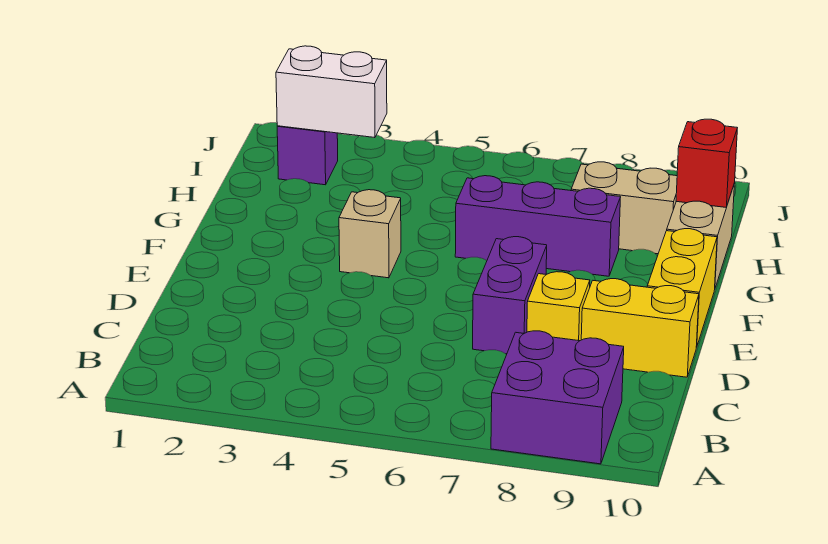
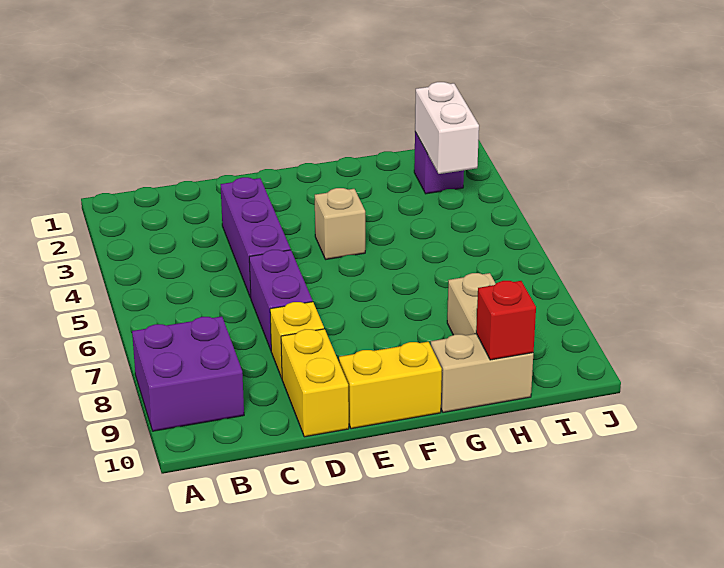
purple brick D7:E7 level 1 -> purple brick D6:D7 level 1
purple brick G6:G8 level 1 -> purple brick D3:D5 level 1

